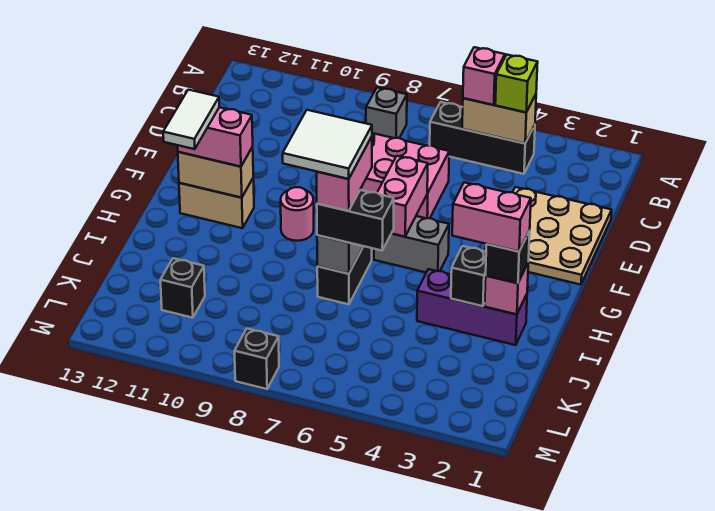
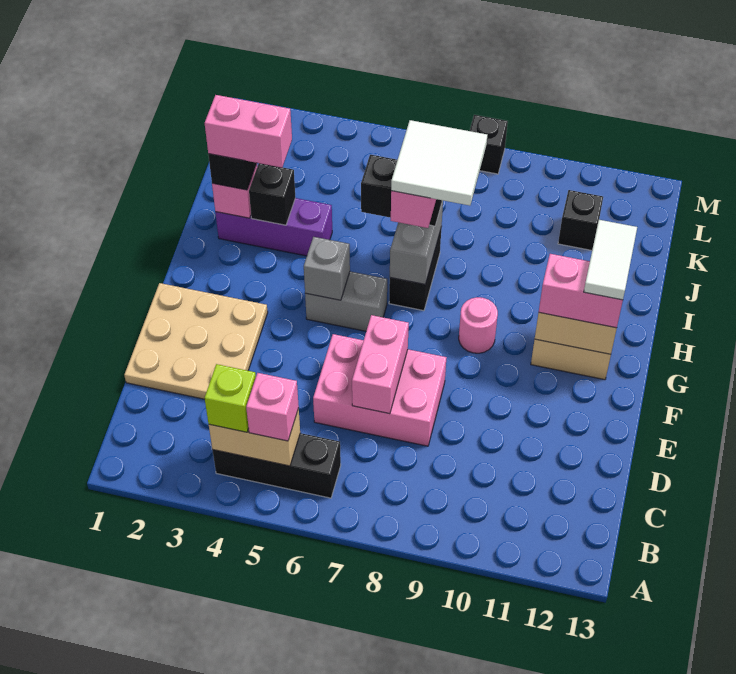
grey brick B8 level 1 -> grey brick G5 level 2
pink brick F6:G6 level 2 -> pink brick D7:E7 level 2

